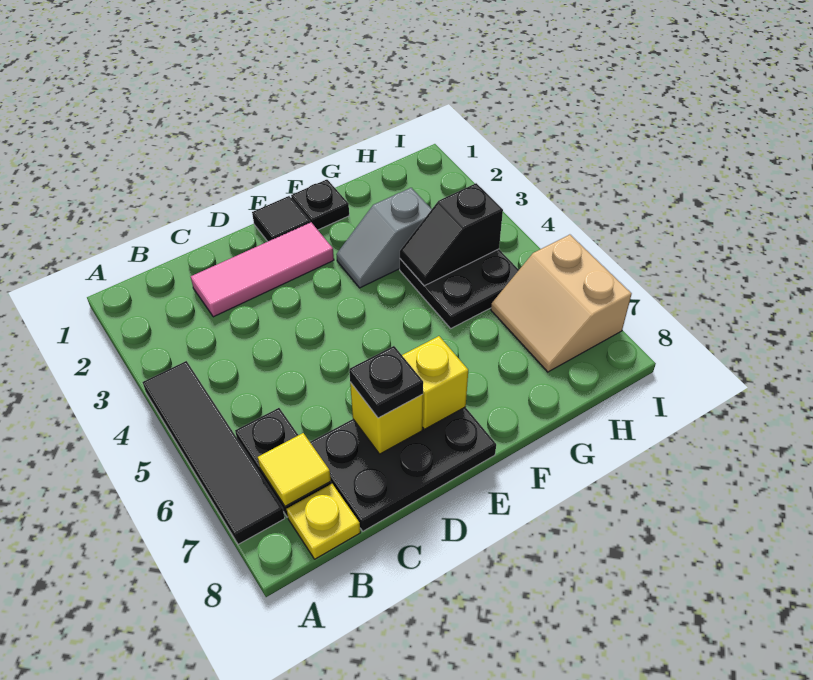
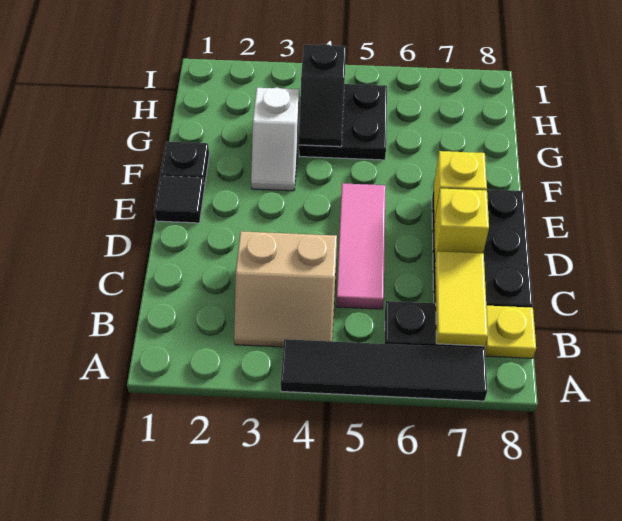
yellow tile B7 level 2 -> yellow tile B7:C7 level 2
pink tile C2:E2 level 1 -> pink tile C5:E5 level 1
black plate D7 level 3 -> none
grey slope F3:G3 level 1 top G -> white slope F3:G3 level 1 top G
tan slope H6:I7 level 1 top I -> tan slope B3:C4 level 1 top C

